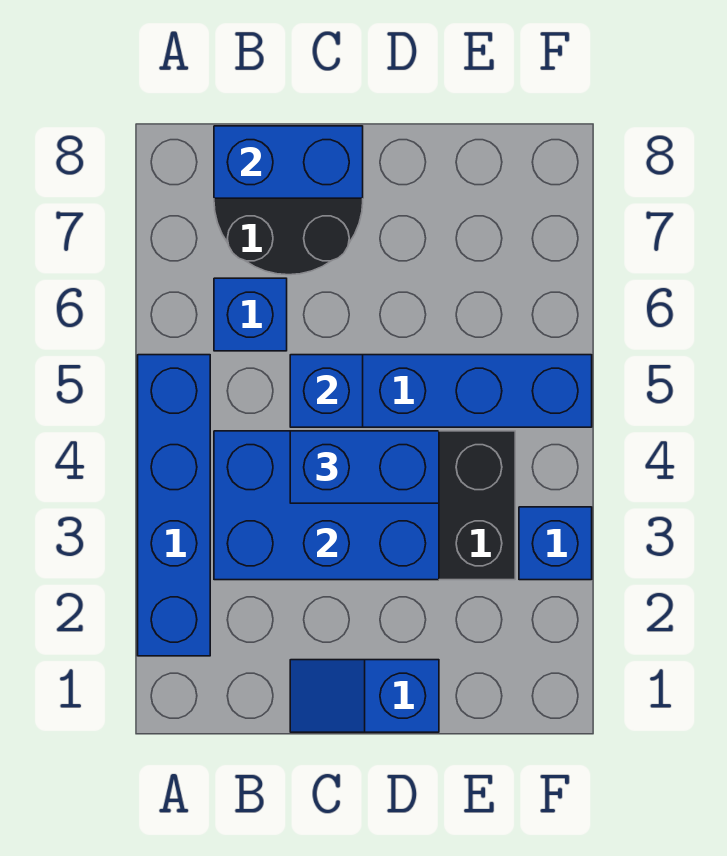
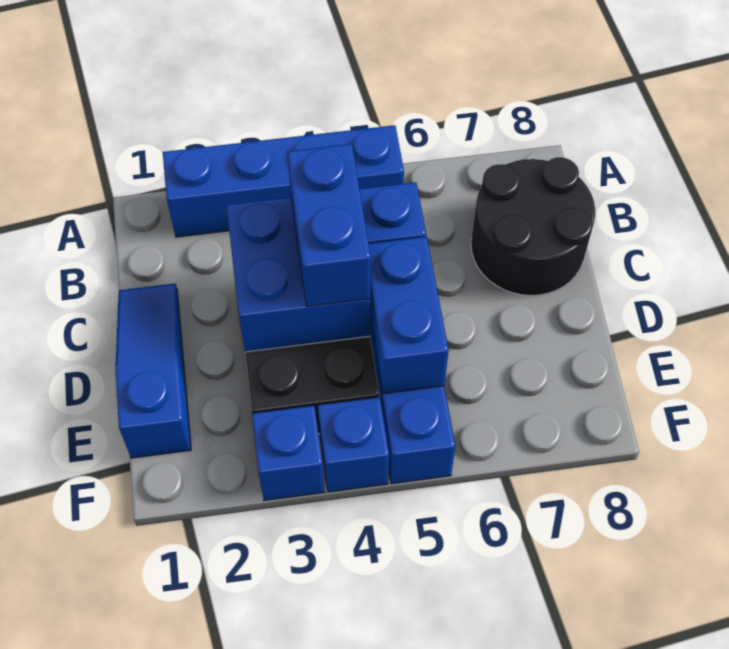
blue brick B3:D4 level 2 -> blue brick C3:D4 level 2
blue brick B6 level 1 -> blue brick F4 level 1
blue brick B8:C8 level 2 -> blue brick D5:E5 level 2
blue slope C1:D1 level 1 top D -> blue slope C1:E1 level 1 top E

